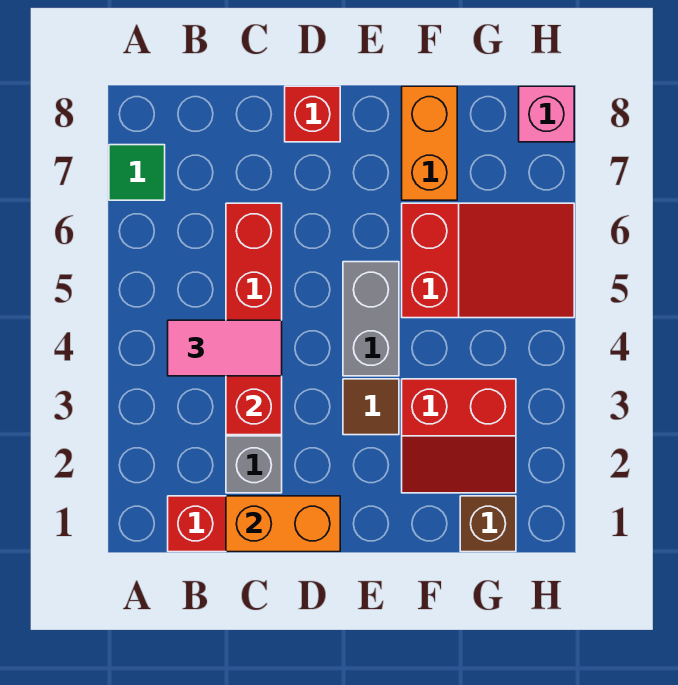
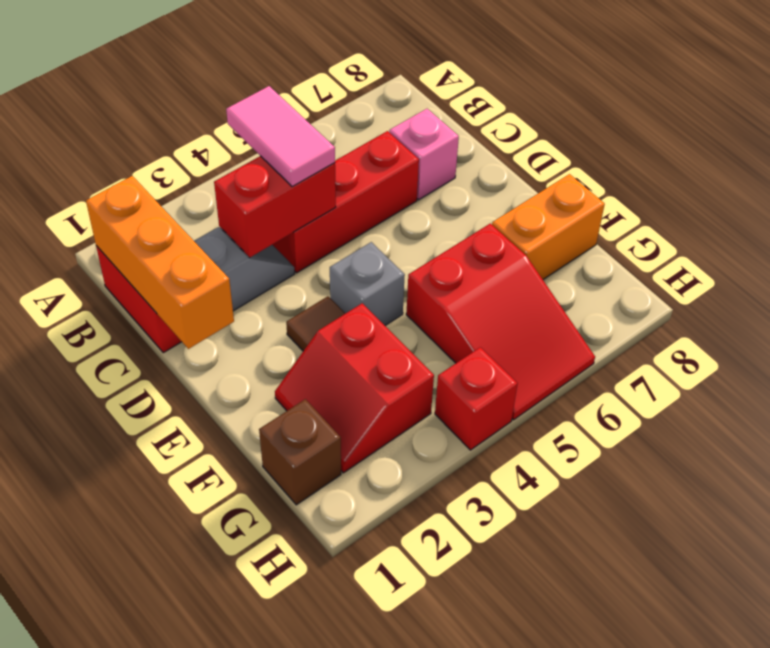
green tile A7 level 1 -> none
orange brick C1:D1 level 2 -> orange brick B1:D1 level 2
red brick D8 level 1 -> red brick H4 level 1
grey brick E4:E5 level 1 -> grey brick E4 level 1
pink brick H8 level 1 -> pink brick C7 level 1

